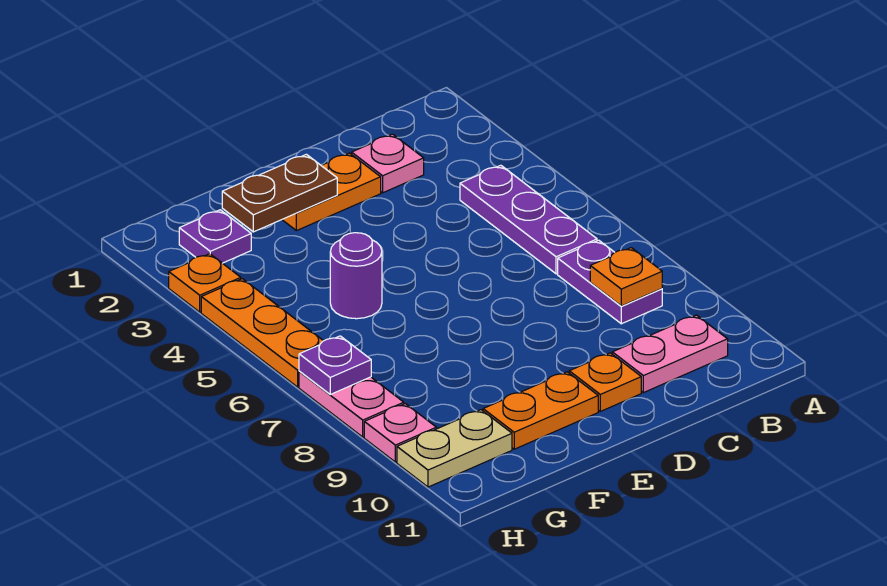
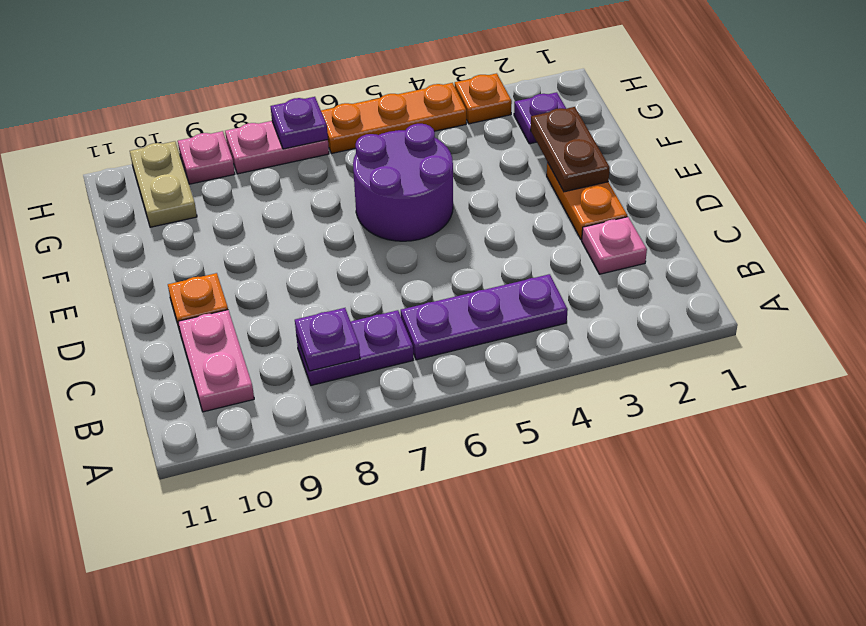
orange plate B8 level 2 -> purple plate B8 level 2
orange plate E10:F10 level 1 -> none
purple round brick F5 level 1 -> purple round brick E5:F6 level 1

